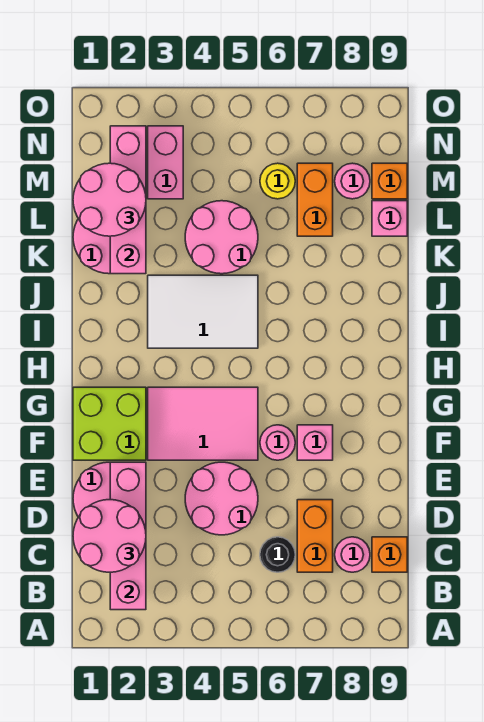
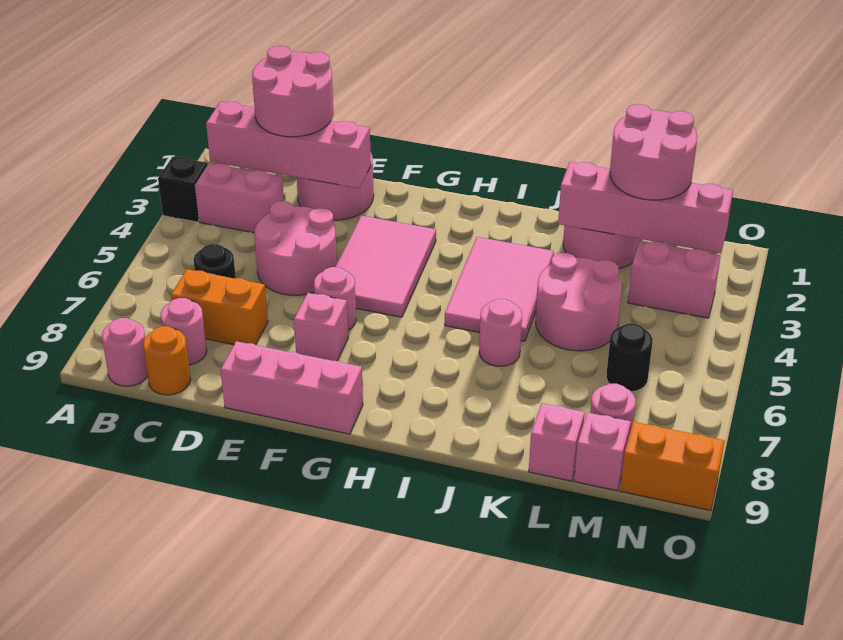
none -> black brick A3 level 1
none -> pink brick B3:C3 level 1
none -> pink round brick B9 level 1
orange brick C9 level 1 -> orange round brick C9 level 1
none -> pink brick E9:G9 level 1
lime brick F1:G2 level 1 -> none
white tile I3:J5 level 1 -> pink tile I3:J5 level 1
none -> pink round brick J6 level 1
orange brick L7:M7 level 1 -> orange brick N9:O9 level 1
yellow round brick M6 level 1 -> black round brick M6 level 1
orange brick M9 level 1 -> pink brick M9 level 1

